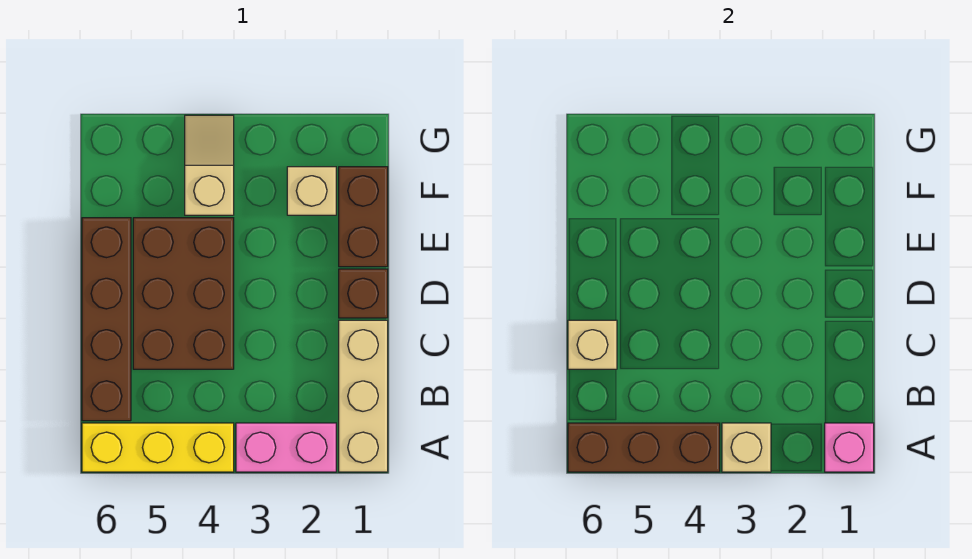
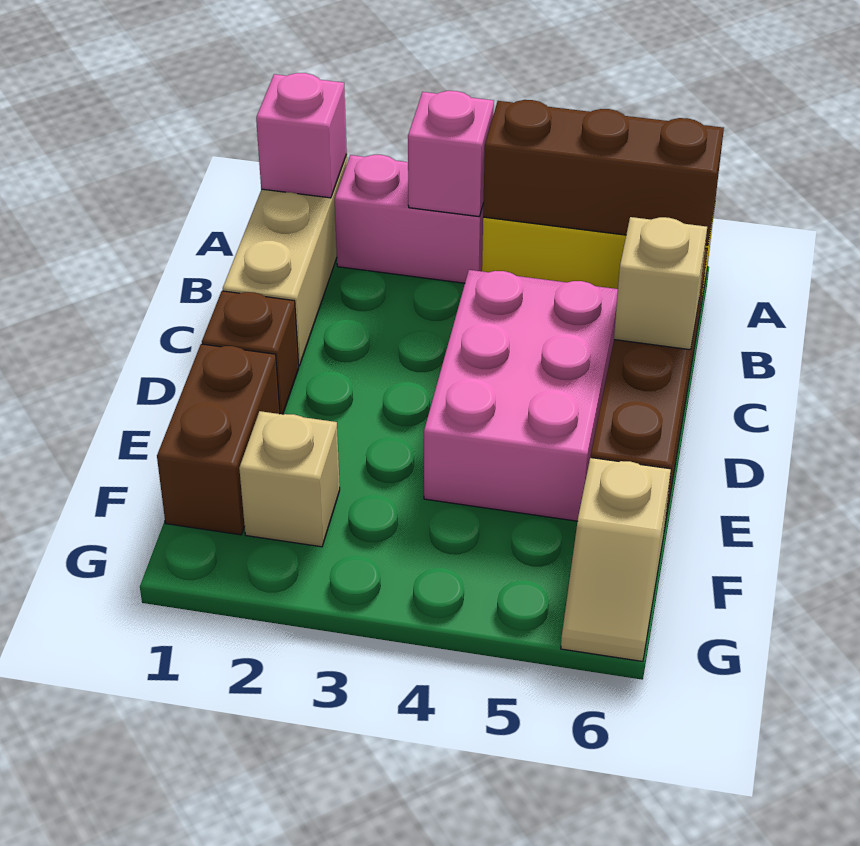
tan brick A3 level 2 -> pink brick A3 level 2
brown brick C4:E5 level 1 -> pink brick C4:E5 level 1
tan slope F4:G4 level 1 top F -> tan slope F6:G6 level 1 top F

